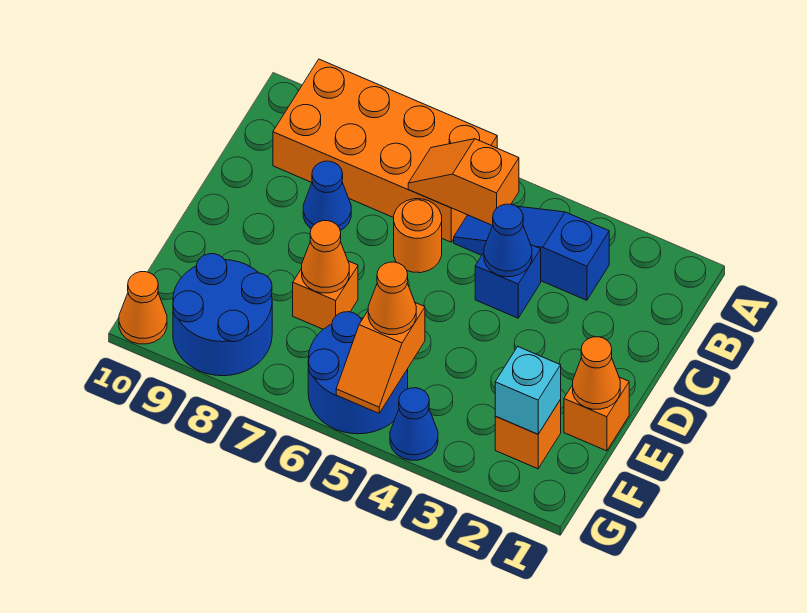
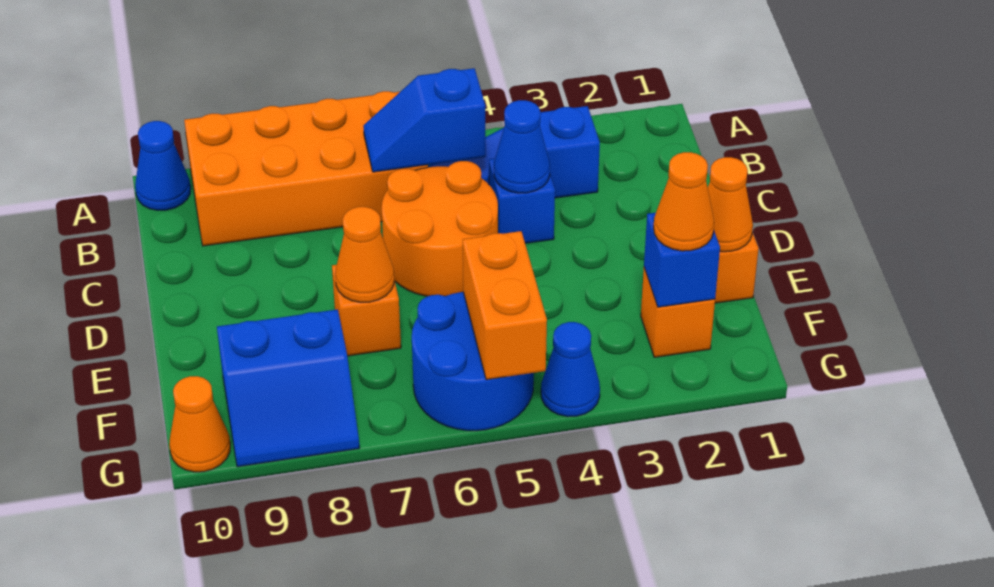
orange slope B5:B6 level 2 top 5 -> blue slope B5:B6 level 2 top 5
orange round brick C6 level 1 -> orange round brick C5:D6 level 1
blue cone C8 level 1 -> blue cone A10 level 1
cyan brick F2 level 2 -> blue brick F2 level 2
orange slope F5:G5 level 2 top F -> orange brick F5:G5 level 2
orange cone F5 level 3 -> orange cone F2 level 3
blue round brick F8:G9 level 1 -> blue slope F8:G9 level 1 top F

